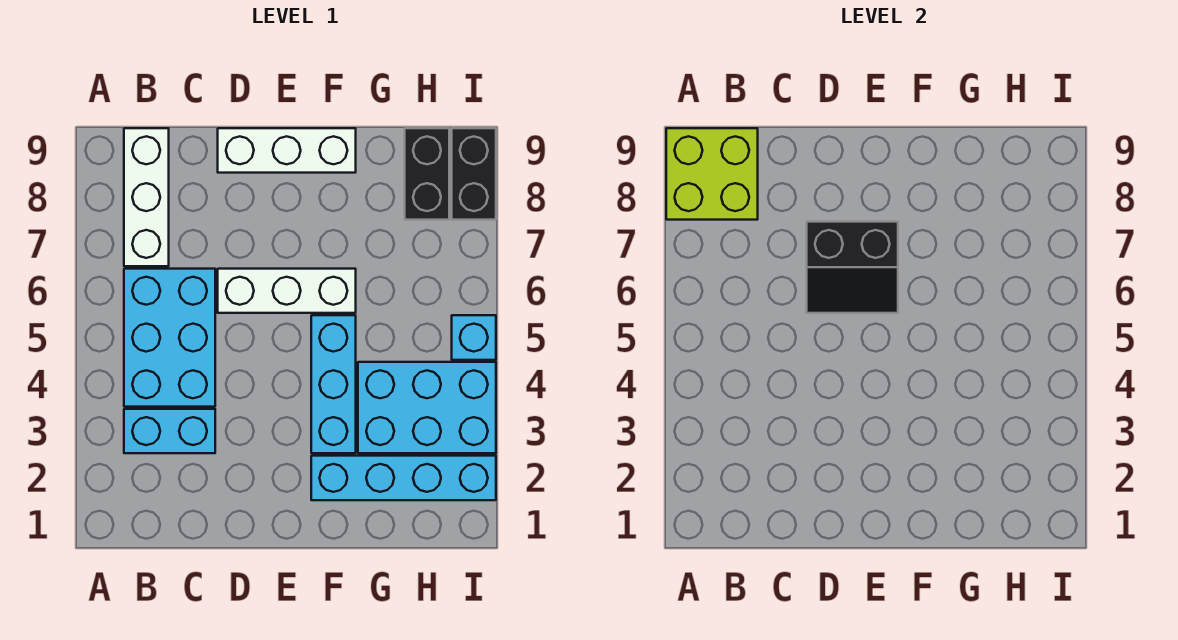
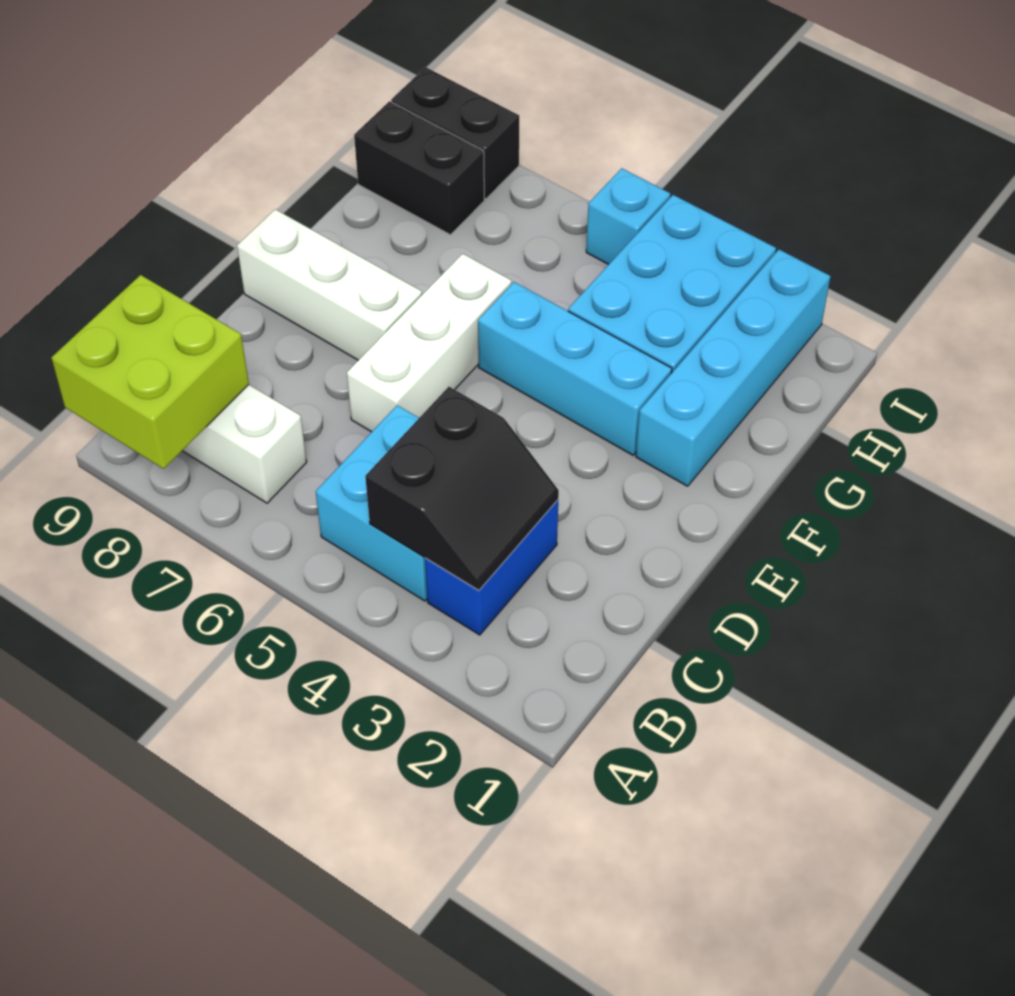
cyan brick B3:C3 level 1 -> blue brick B3:C3 level 1
cyan brick B4:C6 level 1 -> cyan brick B4:C5 level 1
black slope D6:E7 level 2 top 7 -> black slope B3:C4 level 2 top 4
white brick D9:F9 level 1 -> white brick E7:E9 level 1

